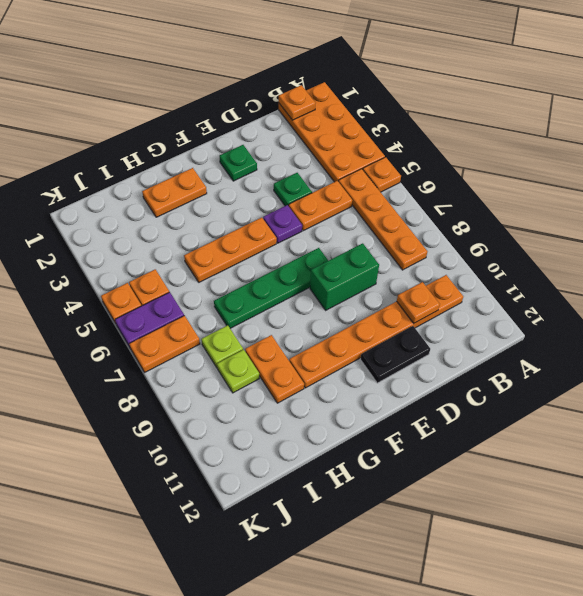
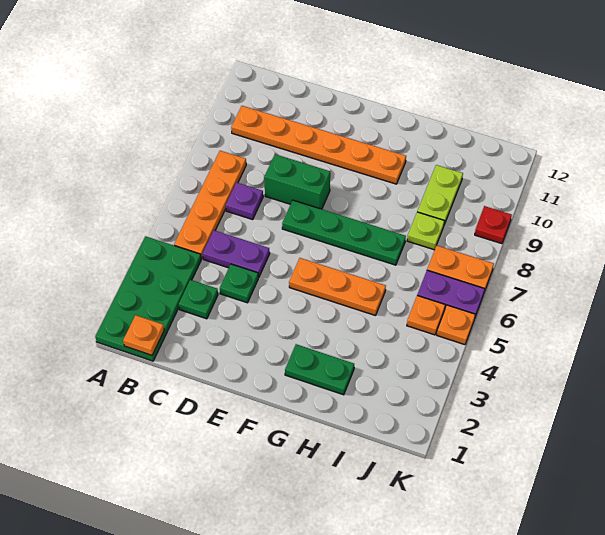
orange plate A1:B4 level 1 -> green plate A1:B4 level 1
orange plate A5 level 1 -> none
orange plate C5:D5 level 1 -> purple plate C5:D5 level 1
orange plate C10 level 2 -> none
black plate D11:E11 level 1 -> none
green plate E2 level 1 -> green plate C3 level 1
purple plate E5 level 1 -> purple plate C7 level 1
orange plate G2:H2 level 1 -> green plate G2:H2 level 1
orange plate H9:H10 level 1 -> none
lime plate I9 level 1 -> lime plate I9:I10 level 1
none -> red plate K9 level 1

